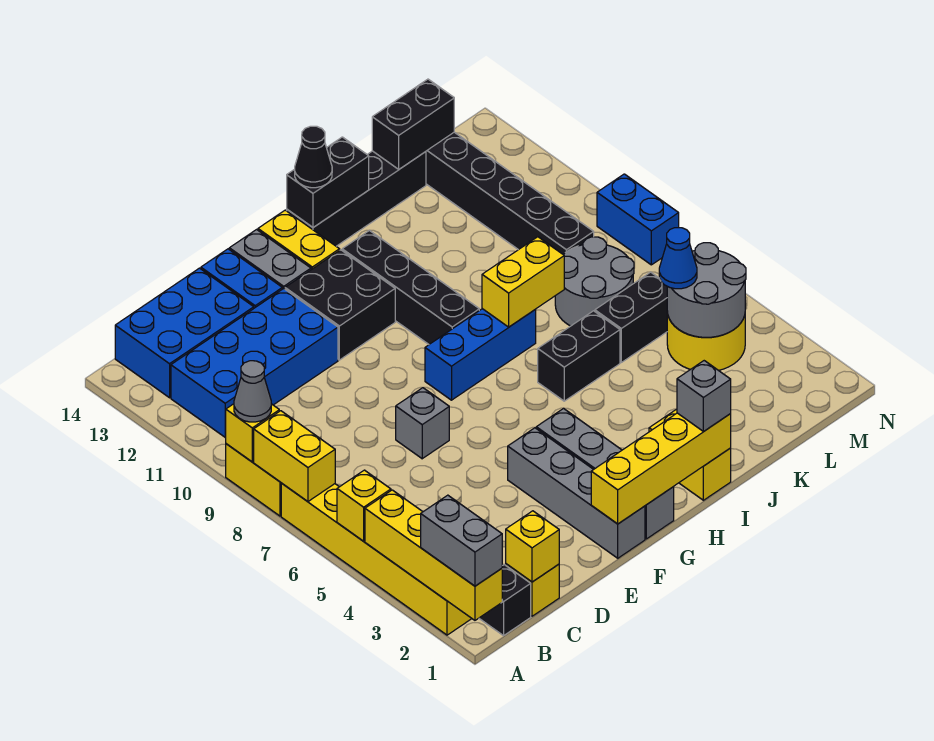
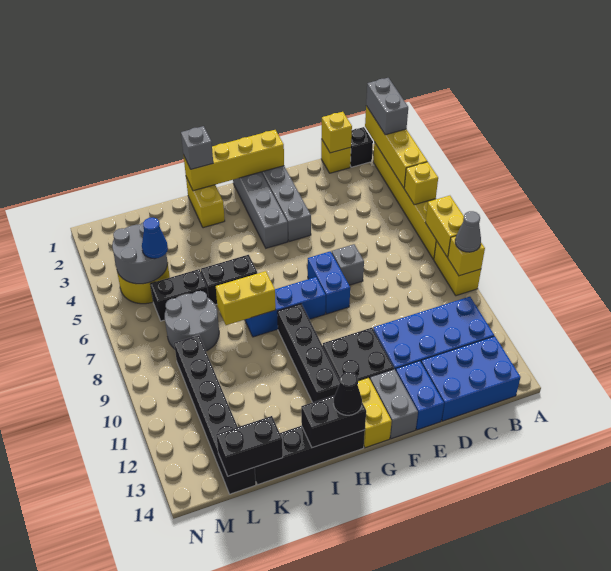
blue brick N8:N9 level 1 -> blue brick F7:F8 level 1

